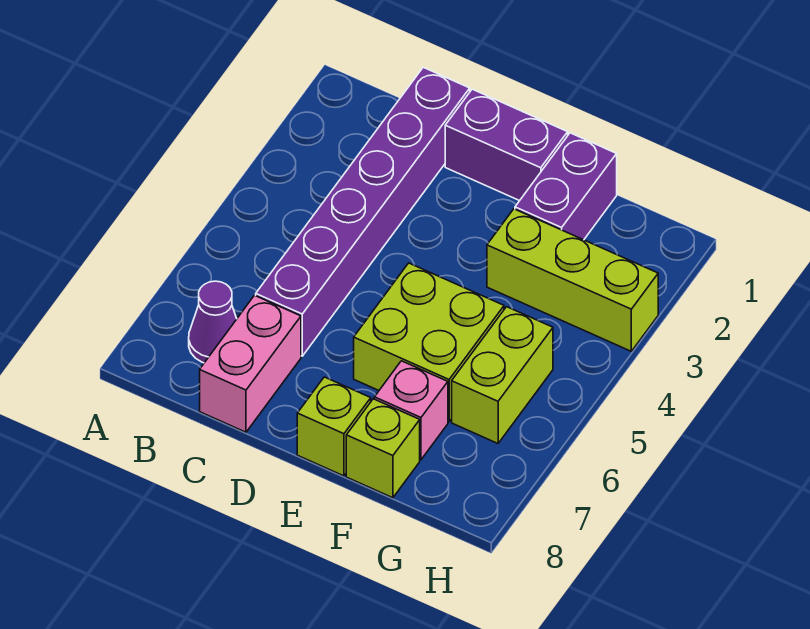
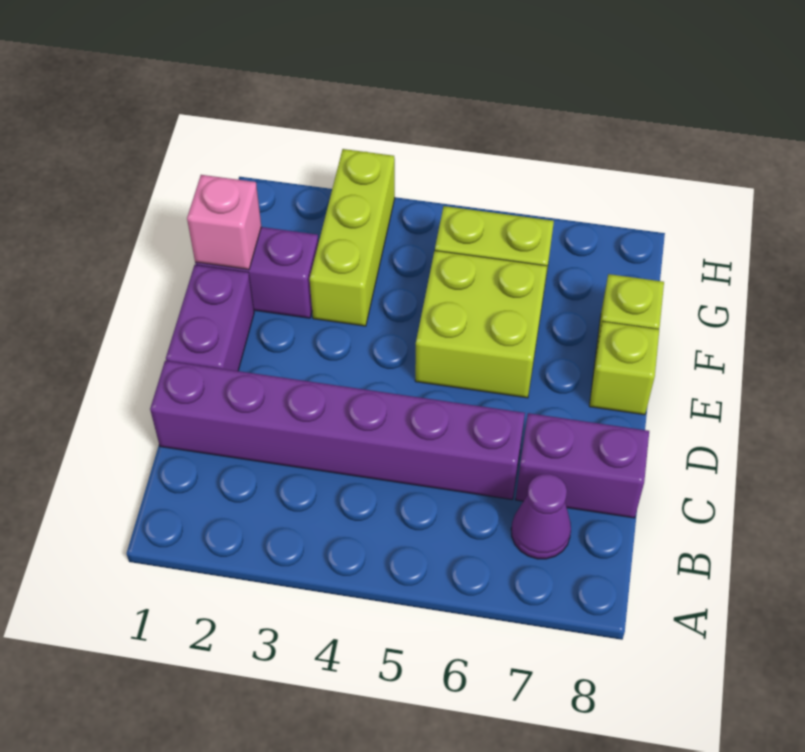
pink brick C7:C8 level 1 -> purple brick C7:C8 level 1
pink brick F7 level 1 -> pink brick F1 level 2

